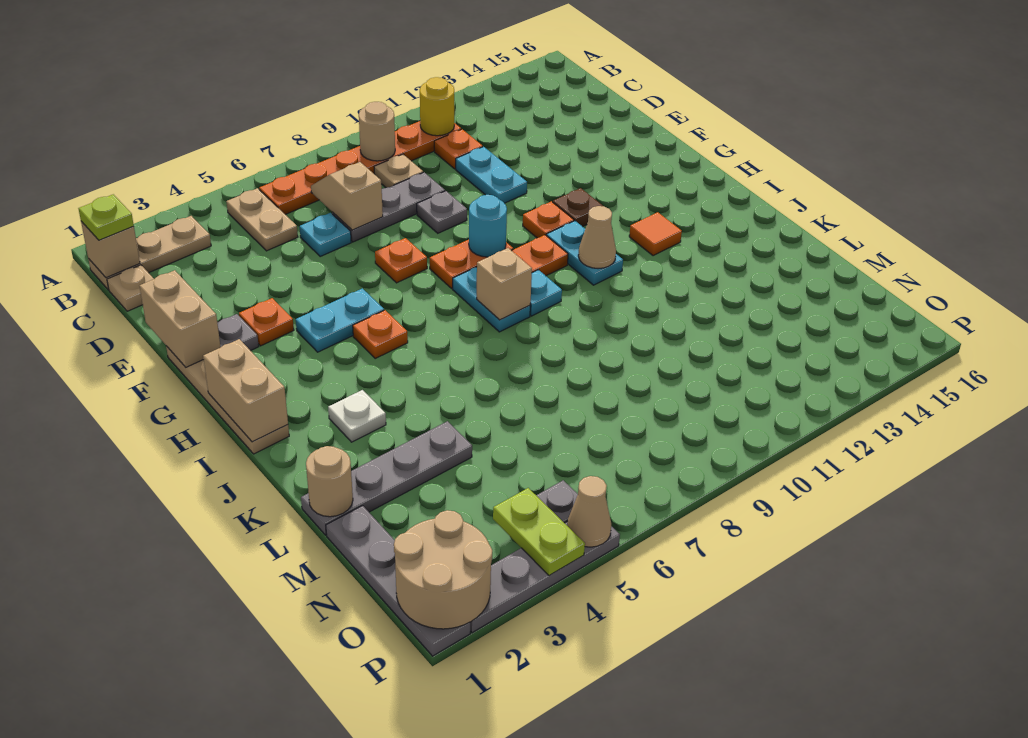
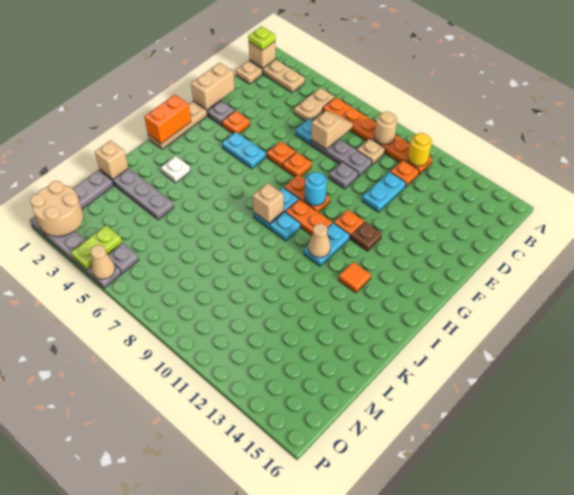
tan brick H1:I1 level 2 -> orange brick H1:I1 level 2
orange plate H5 level 1 -> orange plate F6 level 1
tan round brick L1 level 2 -> tan brick L1 level 2

